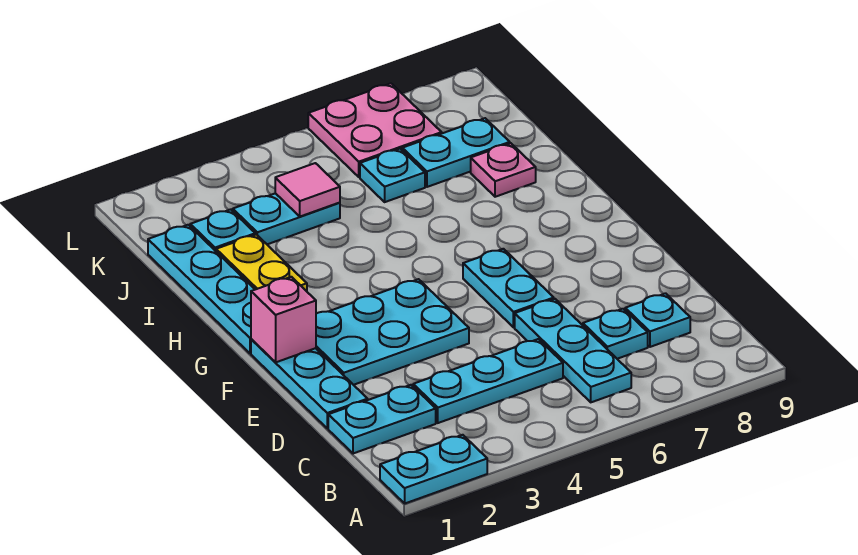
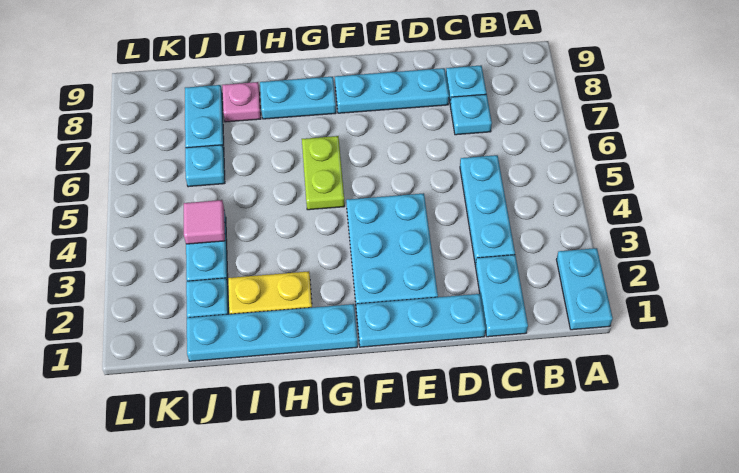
cyan plate B6:D6 level 1 -> cyan plate D8:F8 level 1
cyan plate E6:F6 level 1 -> cyan plate G8:H8 level 1
pink brick F1 level 2 -> none
none -> lime plate G5:G6 level 1
pink plate K6:L7 level 1 -> none

